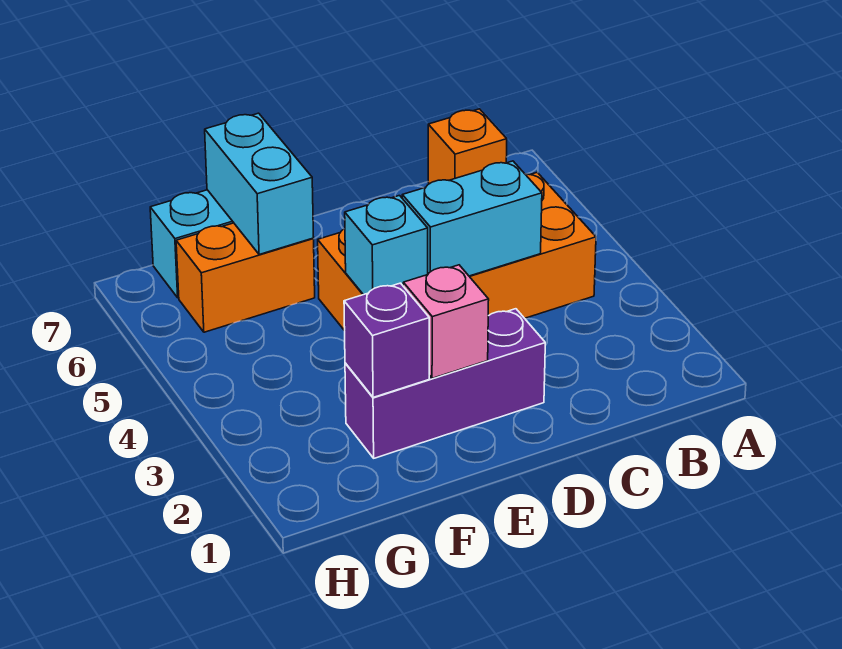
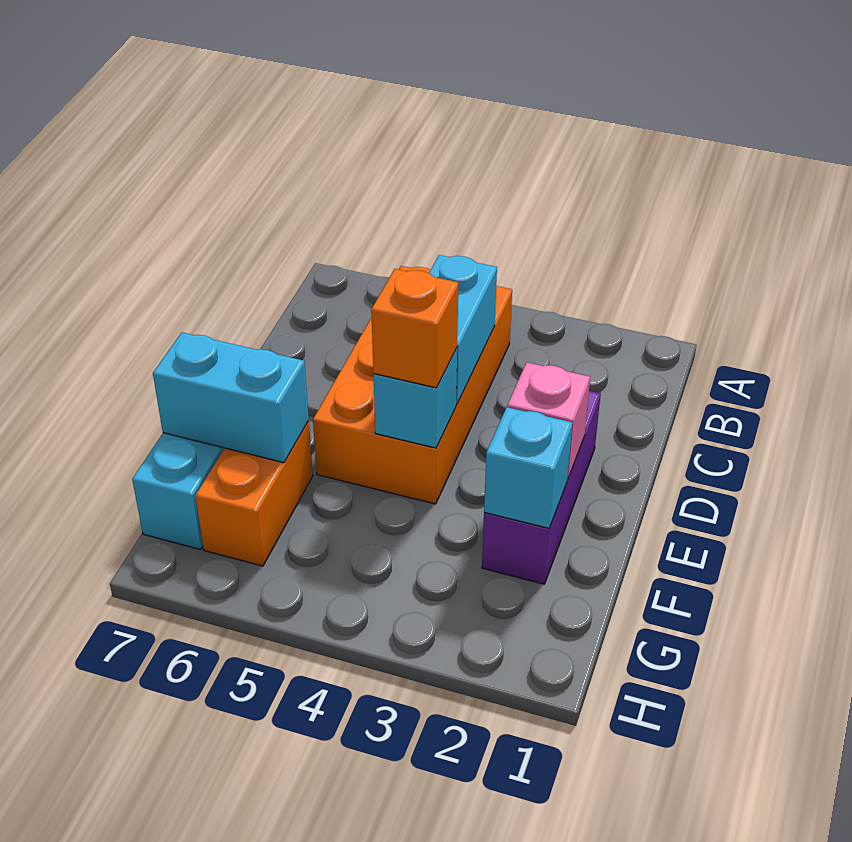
orange brick B7 level 1 -> orange brick E4 level 3
purple brick F2 level 2 -> cyan brick F2 level 2

